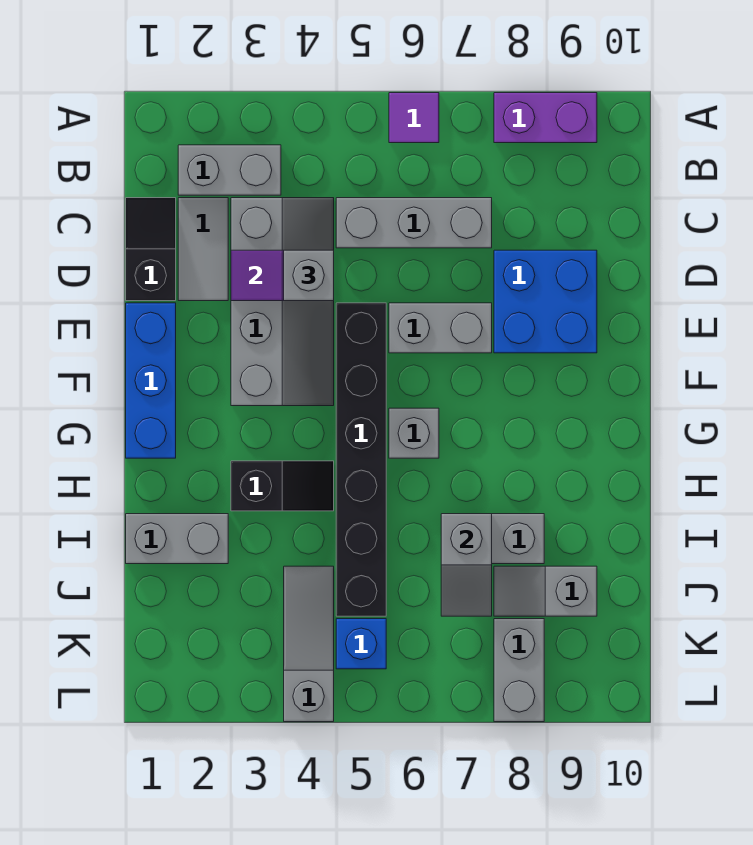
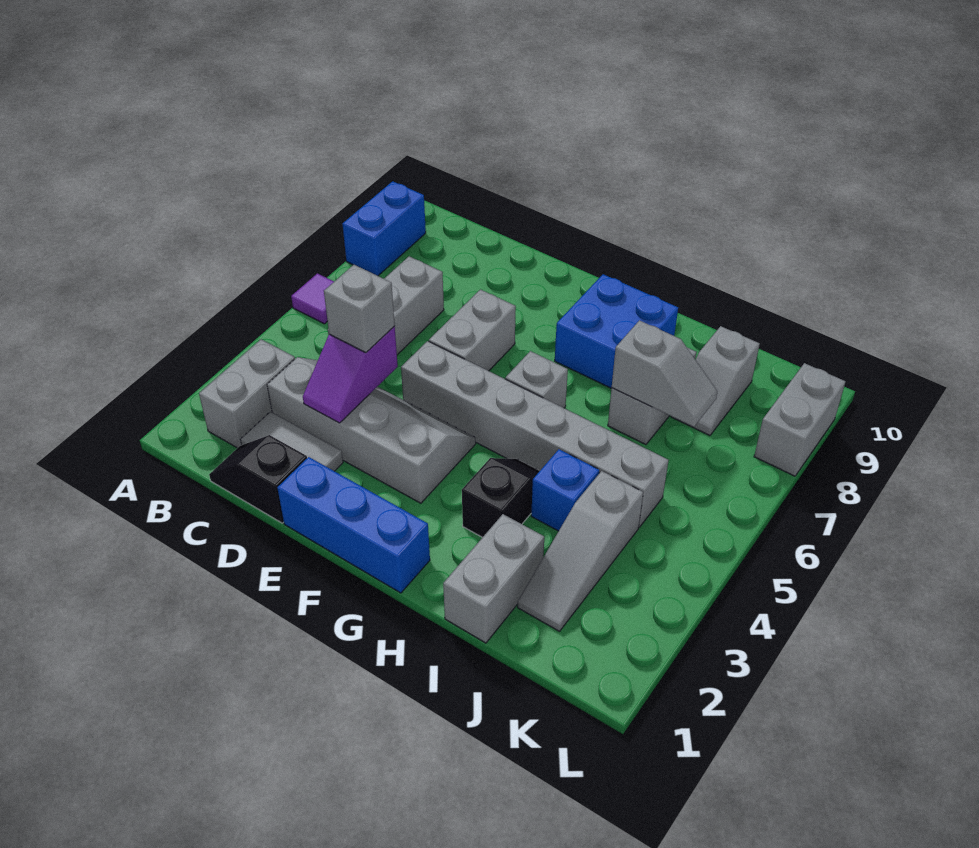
purple brick A8:A9 level 1 -> blue brick A8:A9 level 1
blue brick D8:E9 level 1 -> blue brick G8:H9 level 1
black brick E5:J5 level 1 -> grey brick E5:J5 level 1
grey slope J4:L4 level 1 top L -> grey slope J2:J4 level 1 top 4
blue brick K5 level 1 -> blue brick I4 level 1
grey brick K8:L8 level 1 -> grey brick L8:L9 level 1

